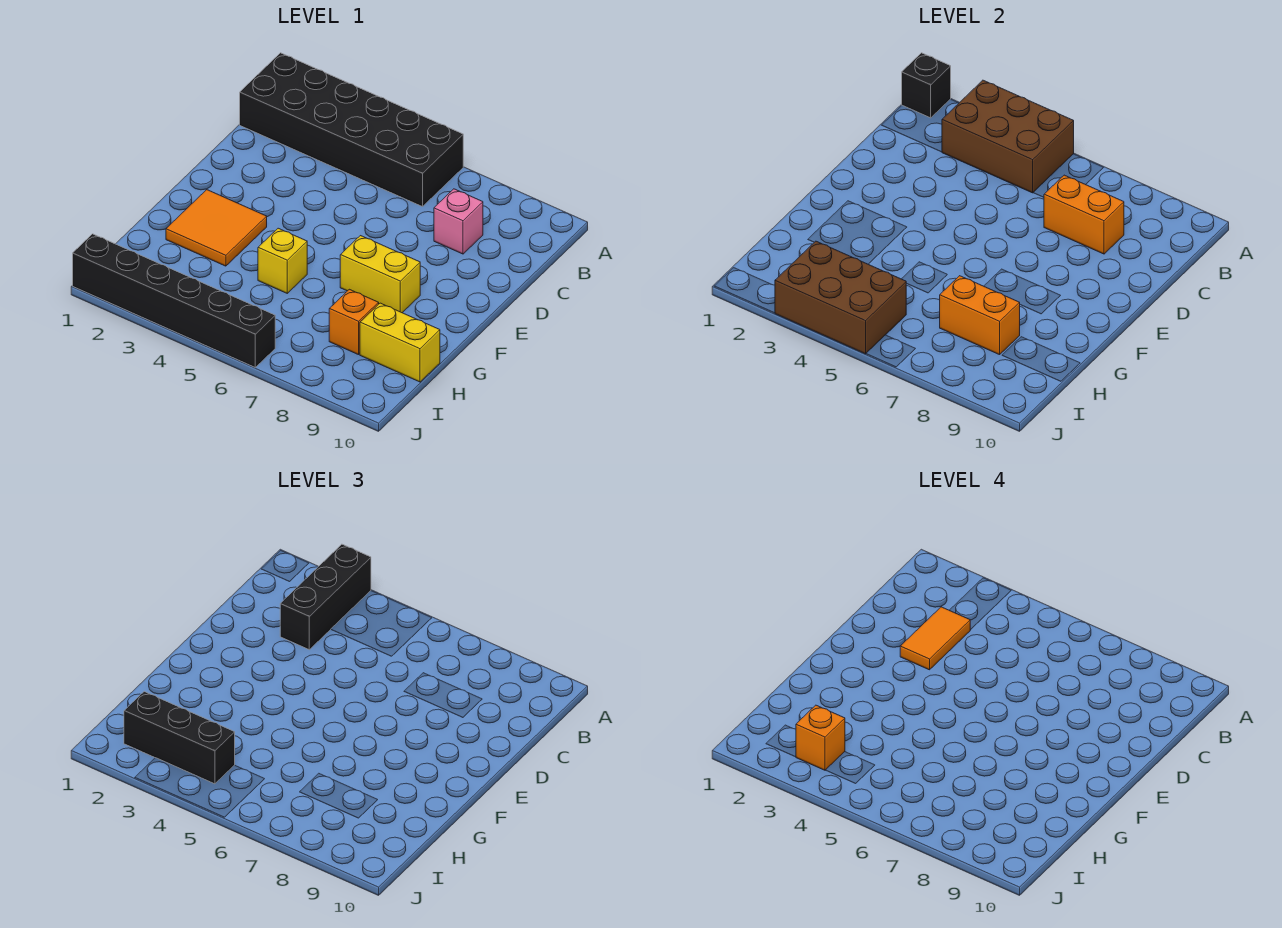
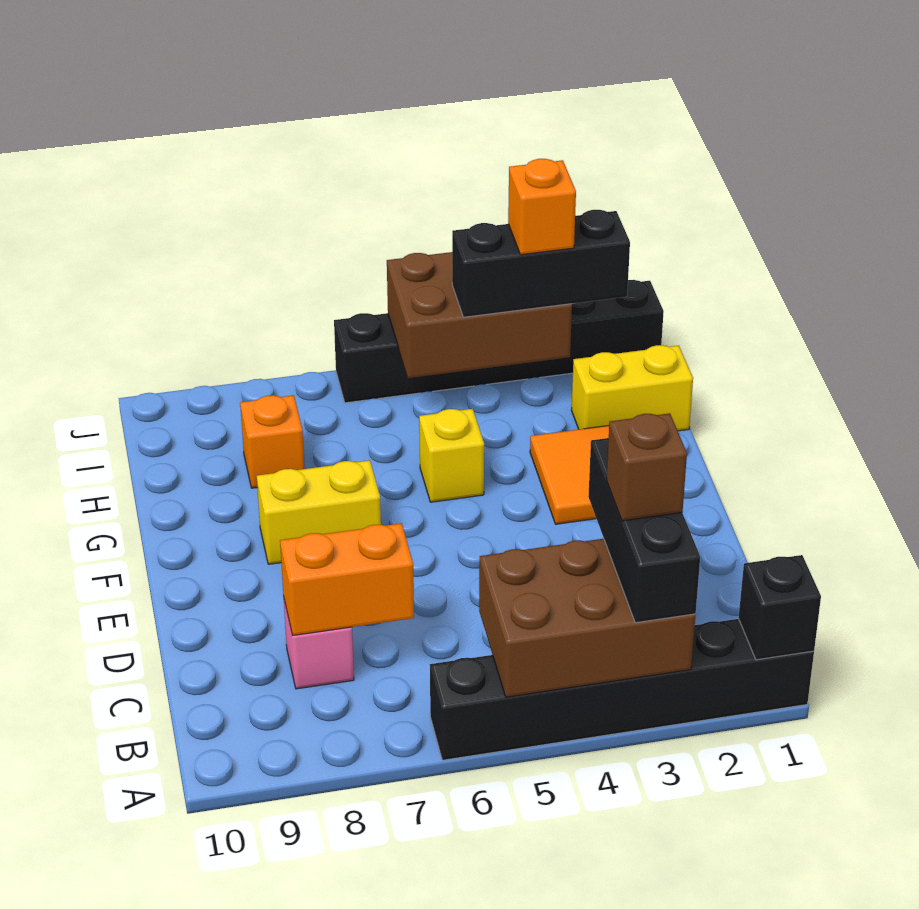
black brick A1:B6 level 1 -> black brick A1:A6 level 1
none -> brown brick B3 level 4
orange tile C3:D3 level 4 -> none
orange brick H7:H8 level 2 -> none
yellow brick H9:H10 level 1 -> yellow brick H1:H2 level 1

